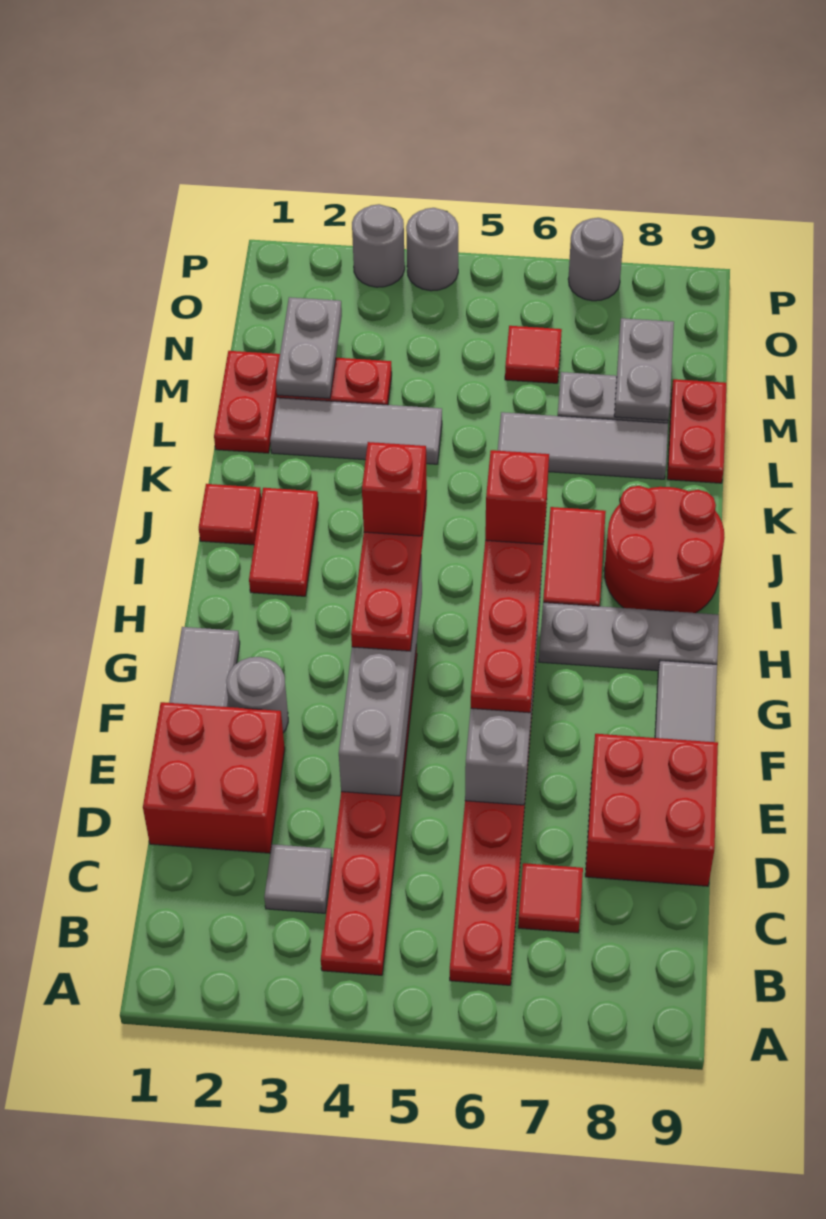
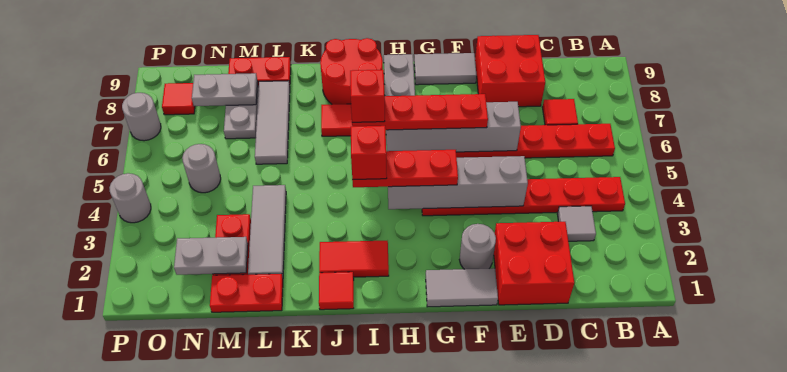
red tile N6 level 1 -> red tile O8 level 1
grey round brick P3 level 1 -> grey round brick N5 level 1

